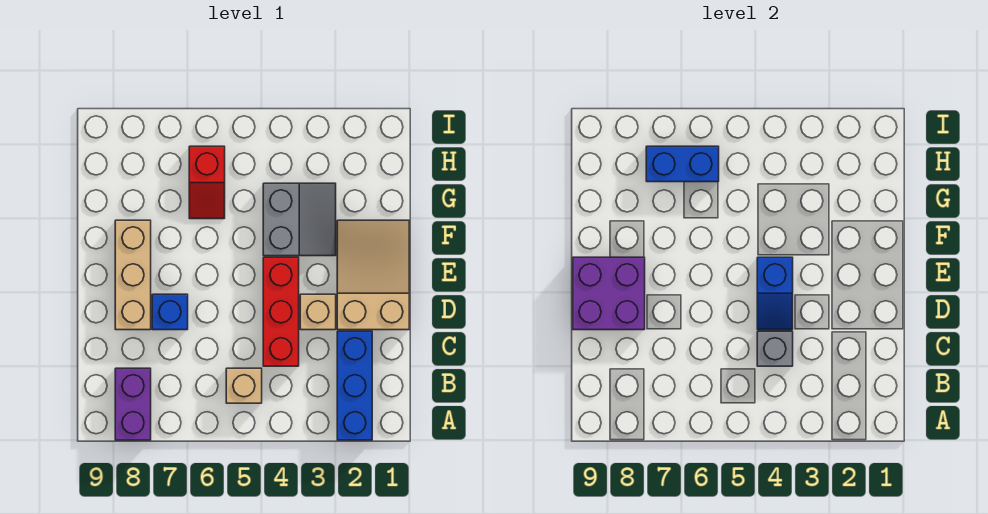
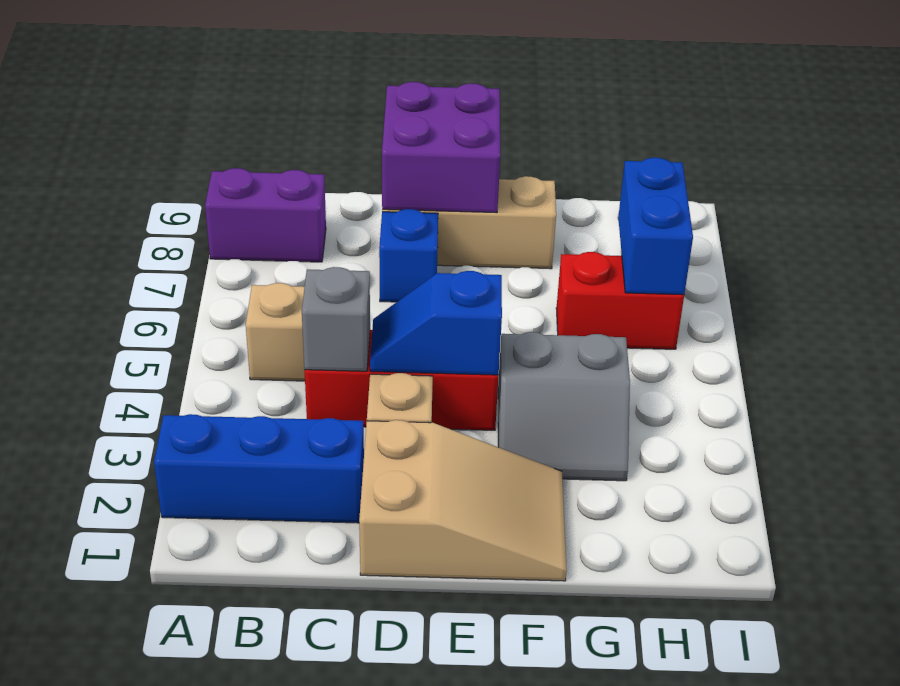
red slope G6:H6 level 1 top H -> red brick G6:H6 level 1

